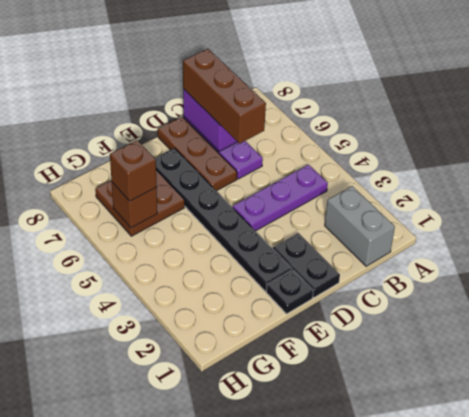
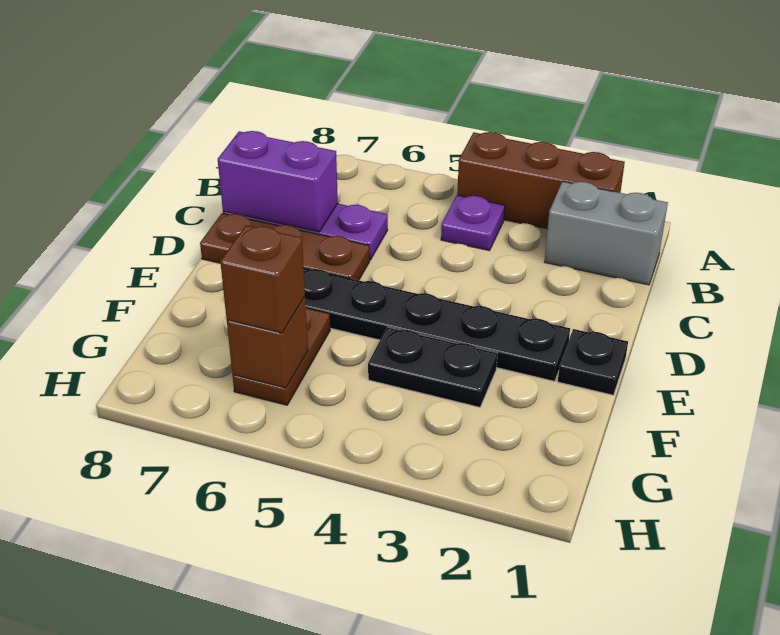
purple plate B4:D4 level 1 -> purple plate B4 level 1
brown brick C6:C8 level 3 -> brown brick A2:A4 level 1
black plate D1:D2 level 1 -> black plate F3:F4 level 1
brown plate F6:G7 level 1 -> brown plate F6:G6 level 1

